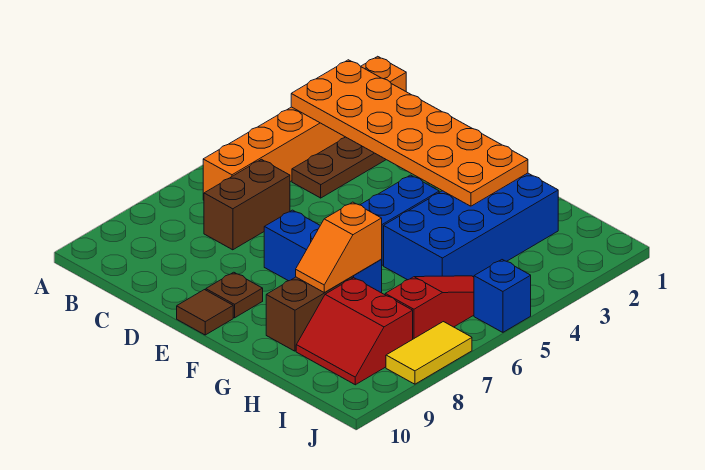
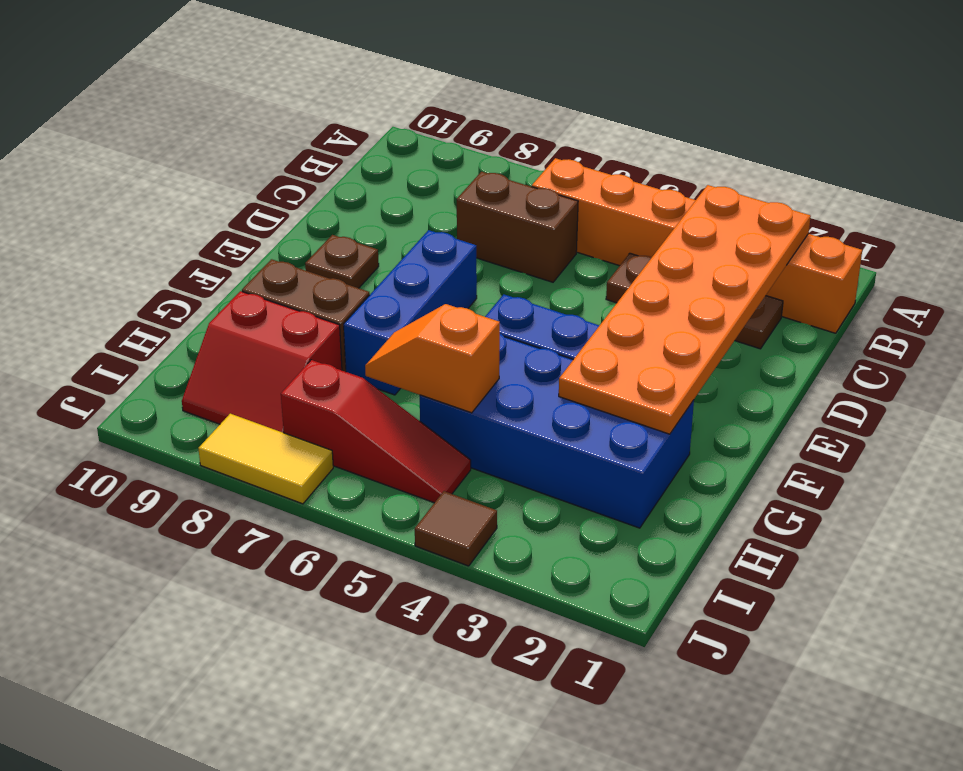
brown tile E10 level 1 -> brown tile J4 level 1
orange slope G7:G8 level 2 top 7 -> orange slope H5:H6 level 2 top 5
red slope H8:I9 level 1 top 8 -> red slope H8:I9 level 1 top H
blue brick J5 level 1 -> none

